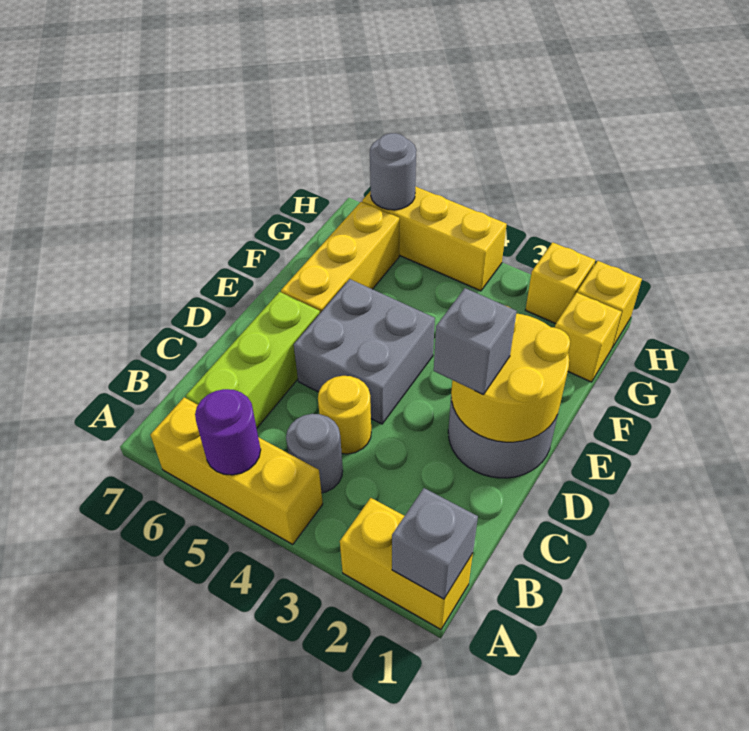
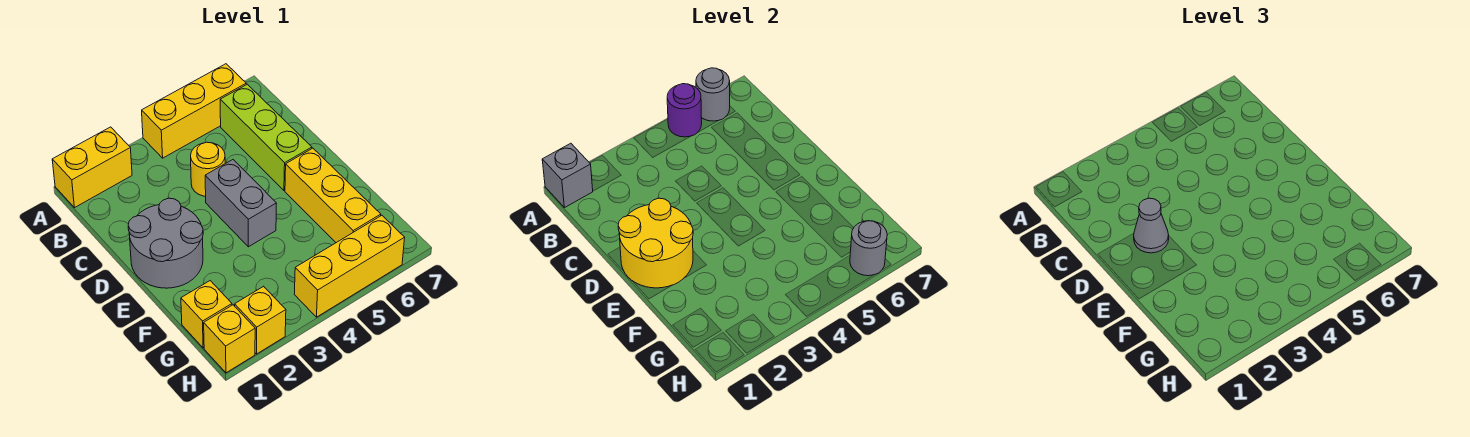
grey round brick B4 level 1 -> grey round brick A6 level 2
grey brick D2 level 3 -> grey cone D2 level 3
grey brick D4:E5 level 1 -> grey brick D4:E4 level 1

